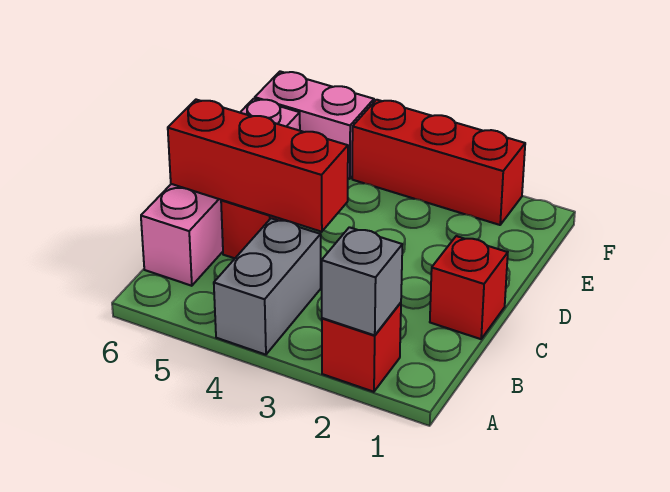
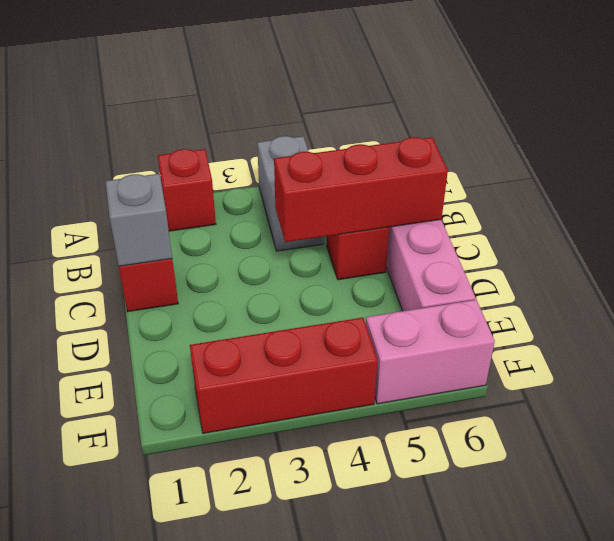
grey brick A2 level 2 -> grey brick C1 level 2

